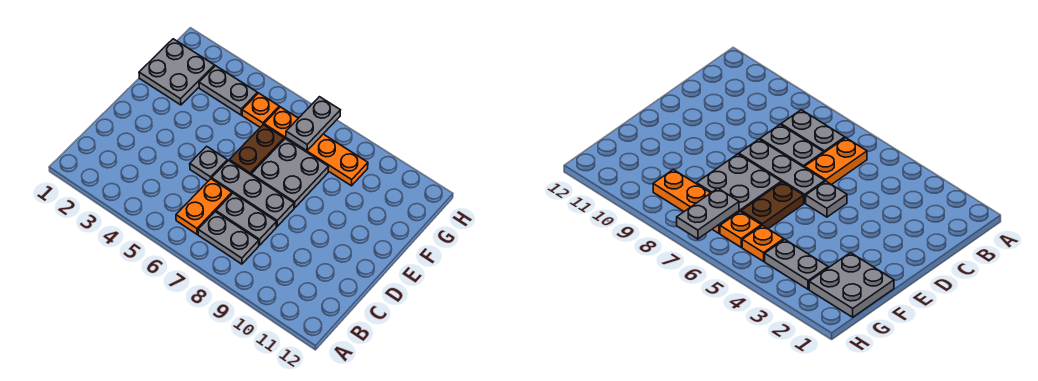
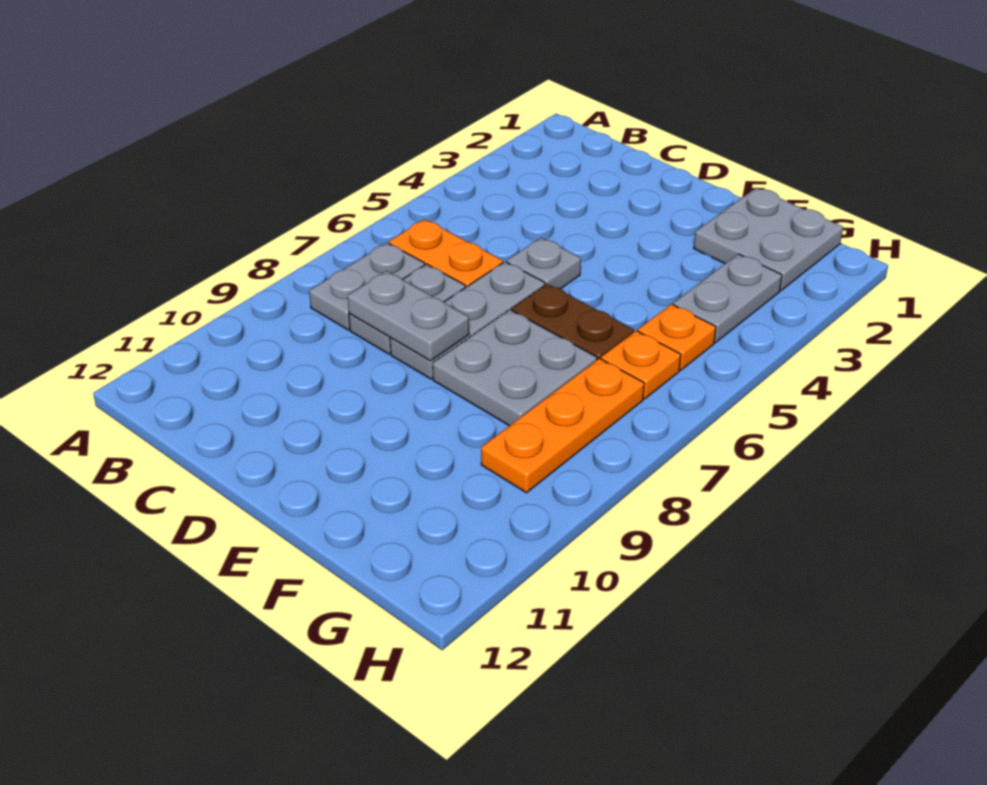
grey plate G7:H7 level 2 -> grey plate C8:D8 level 2

